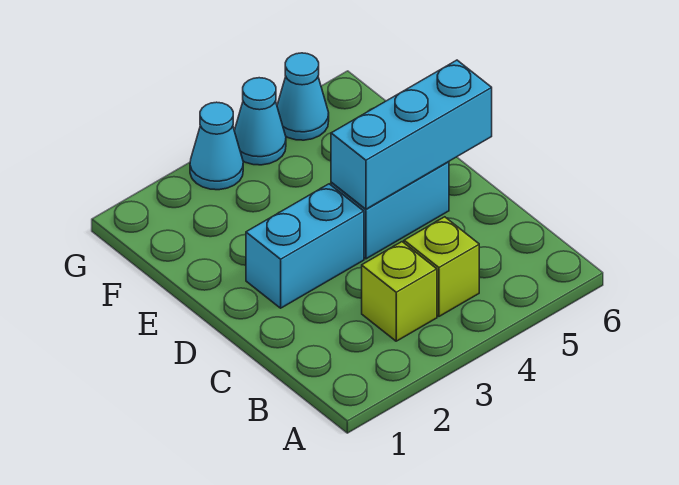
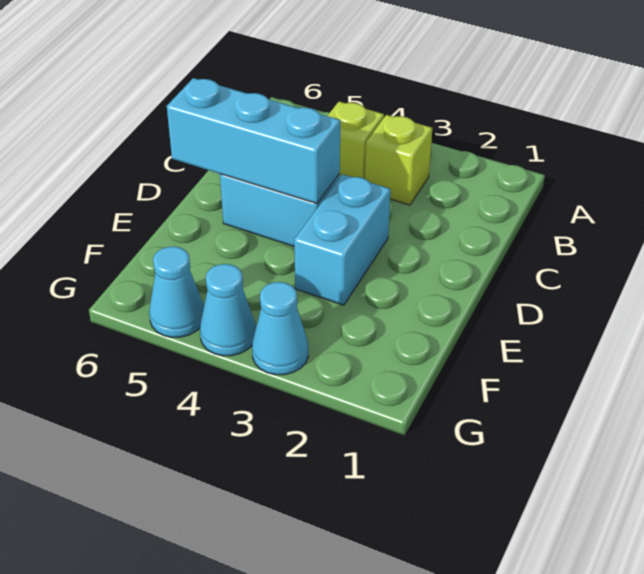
cyan brick D2:D3 level 1 -> cyan brick D3:E3 level 1

